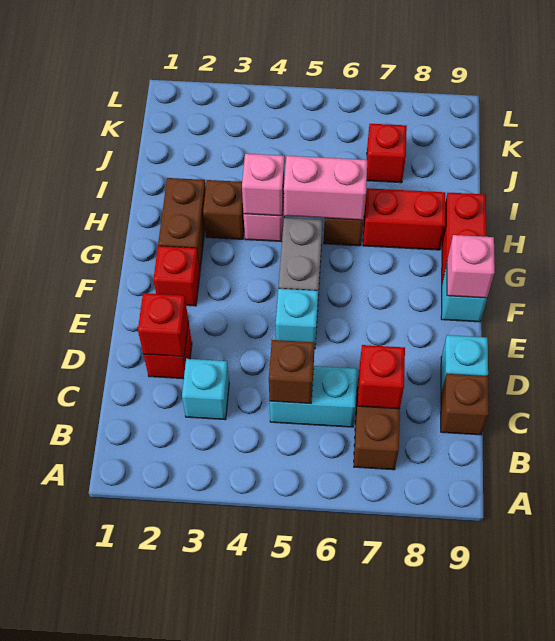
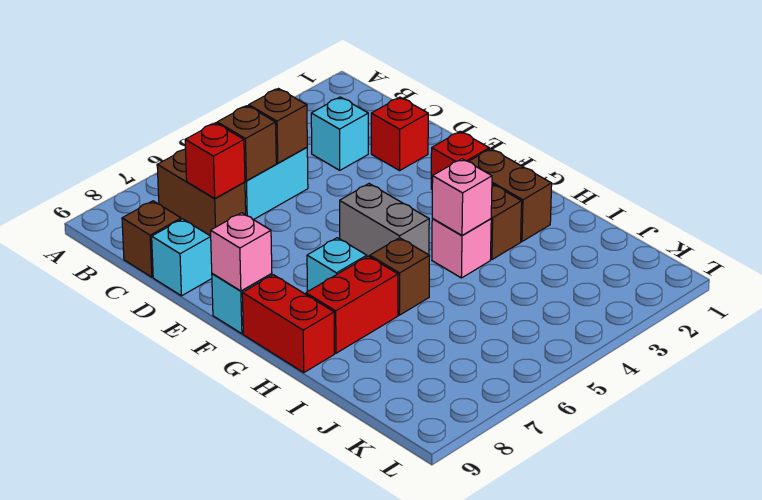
none -> brown brick C6 level 2
red brick D2 level 2 -> none
cyan brick E5 level 1 -> cyan brick G7 level 1
pink brick H5:H6 level 2 -> none
red brick J7 level 1 -> none

